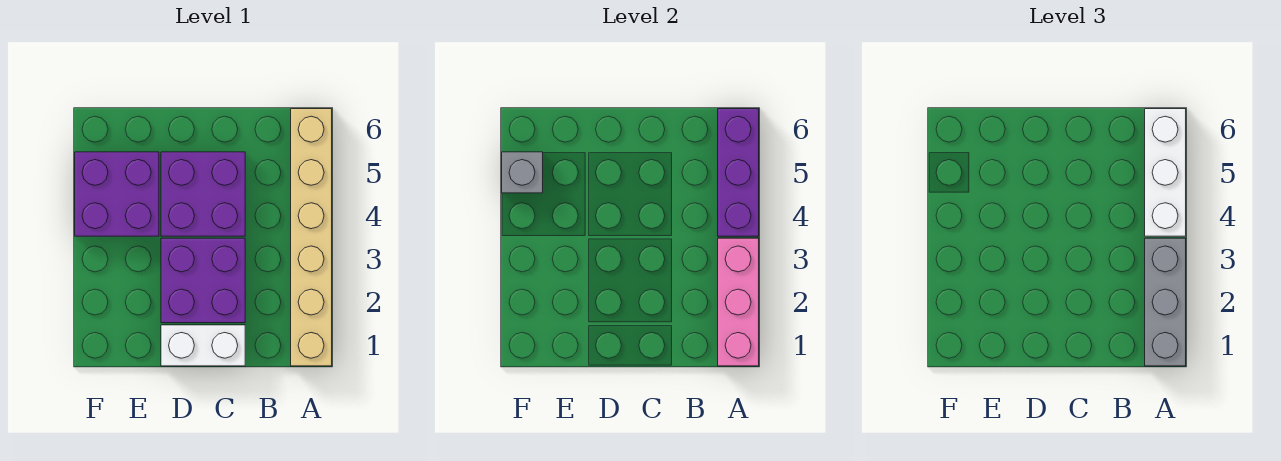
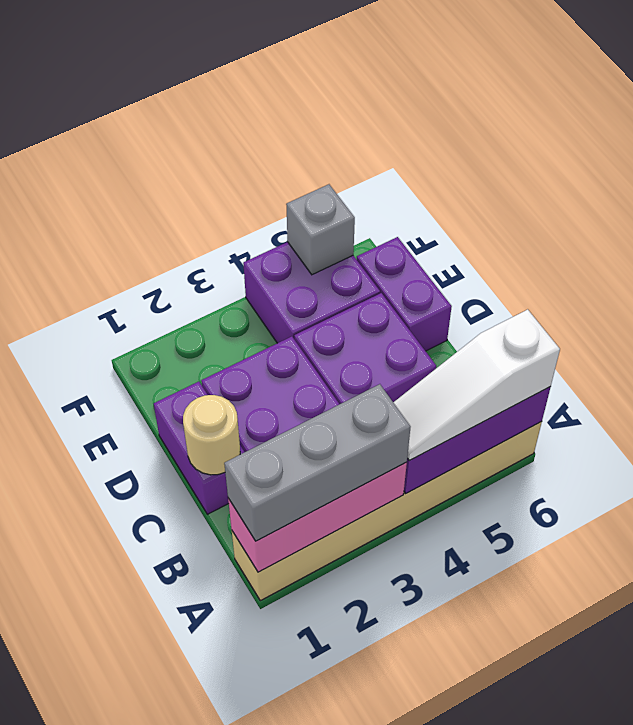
white brick A4:A6 level 3 -> white slope A4:A6 level 3 top 6
white brick C1:D1 level 1 -> purple brick C1:D1 level 1
none -> tan round brick C1 level 2
none -> purple brick D6:E6 level 1

